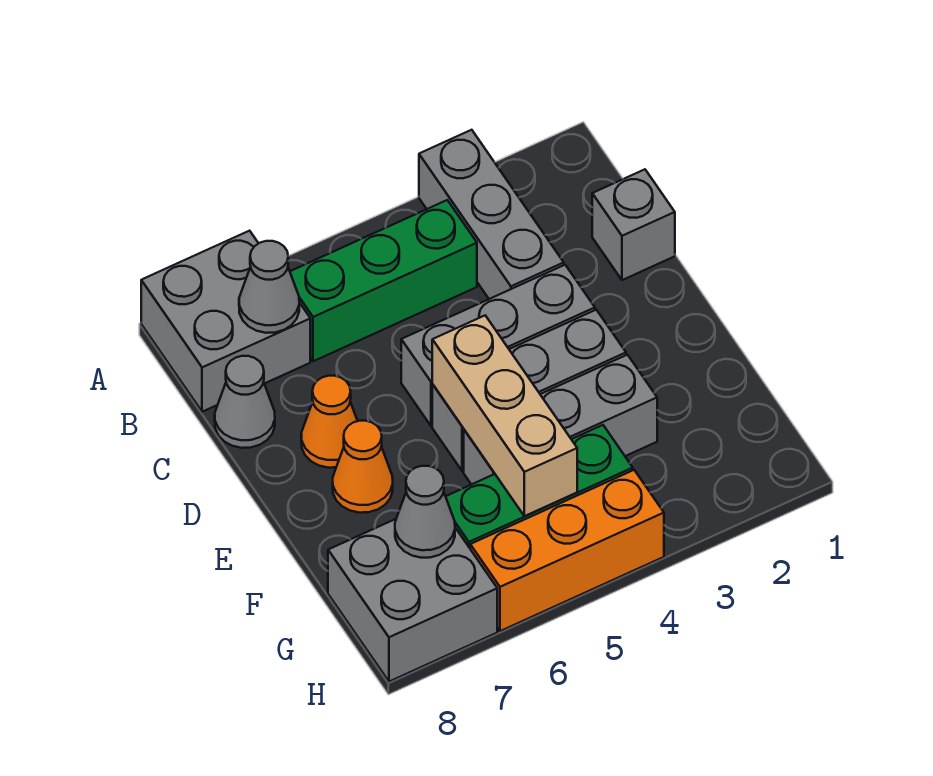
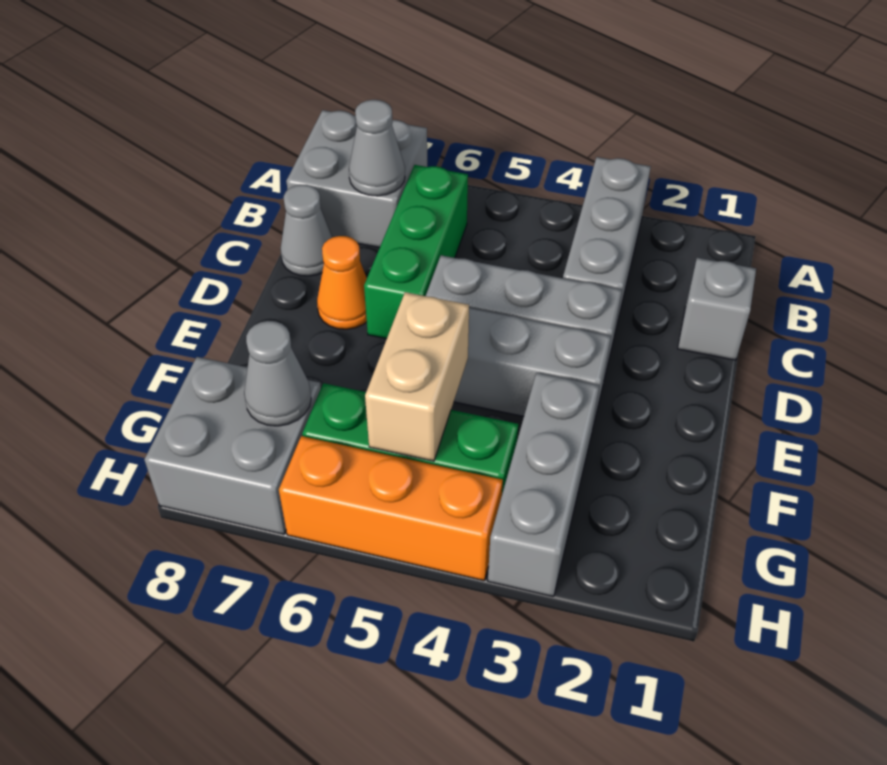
green brick B4:B6 level 1 -> green brick B6:D6 level 1
tan brick E5:G5 level 2 -> tan brick F5:G5 level 2
orange cone E7 level 1 -> none
grey brick F3:F5 level 1 -> grey brick F3:H3 level 1

